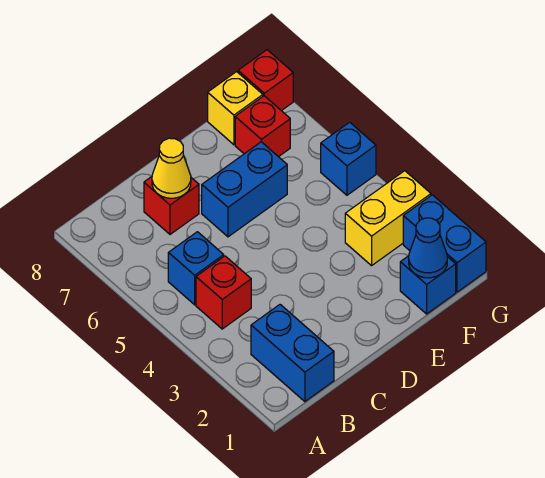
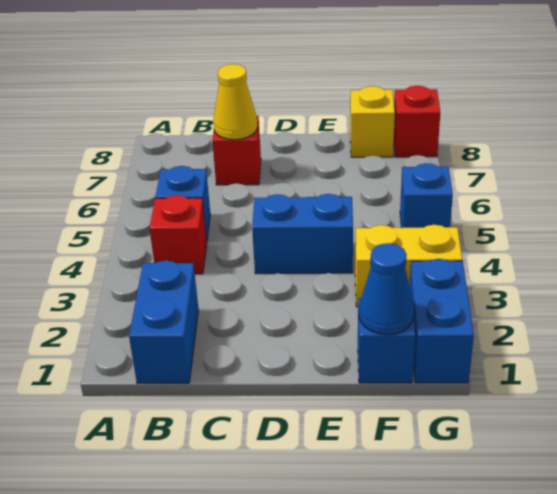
blue brick D6:E6 level 1 -> blue brick D4:E4 level 1
red brick F7 level 1 -> none

